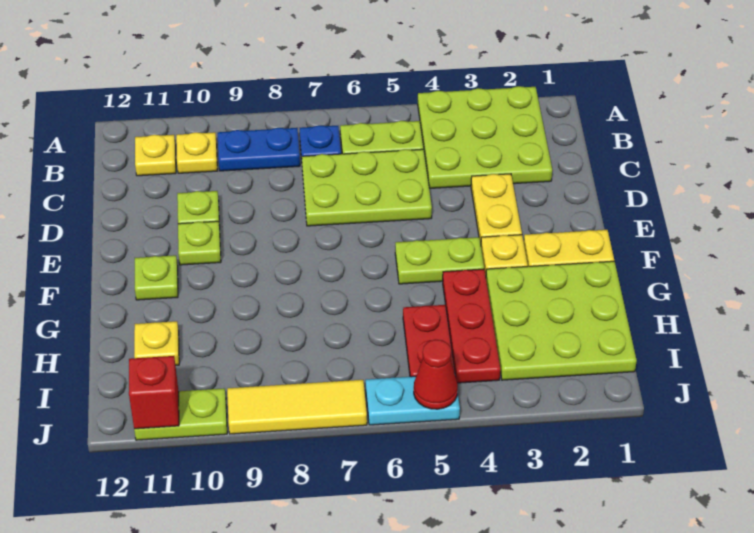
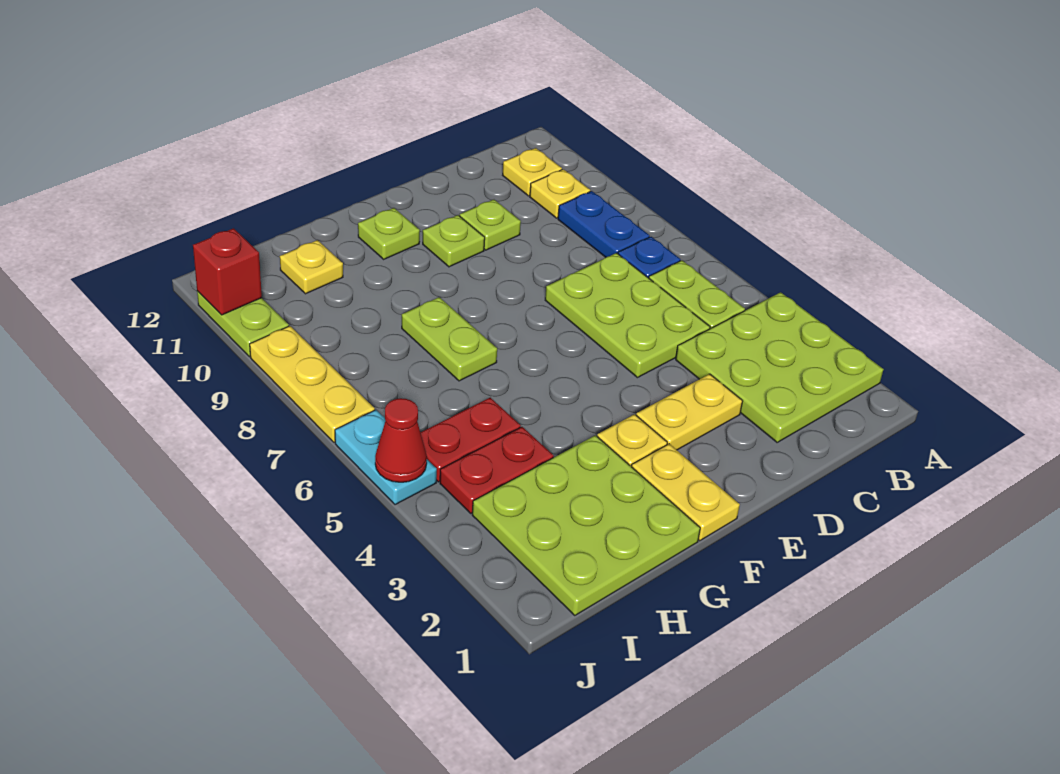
lime plate F4:F5 level 1 -> lime plate G7:G8 level 1
red plate G4:I4 level 1 -> red plate H4:I4 level 1
yellow tile J7:J9 level 1 -> yellow plate J7:J9 level 1

